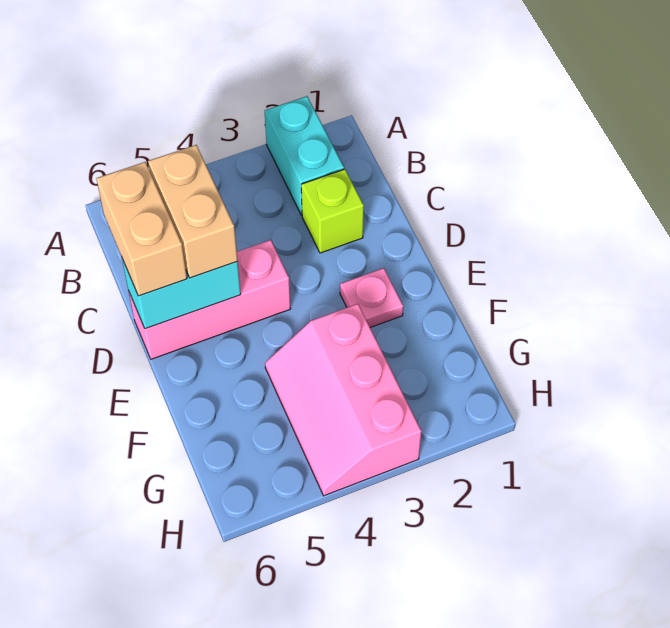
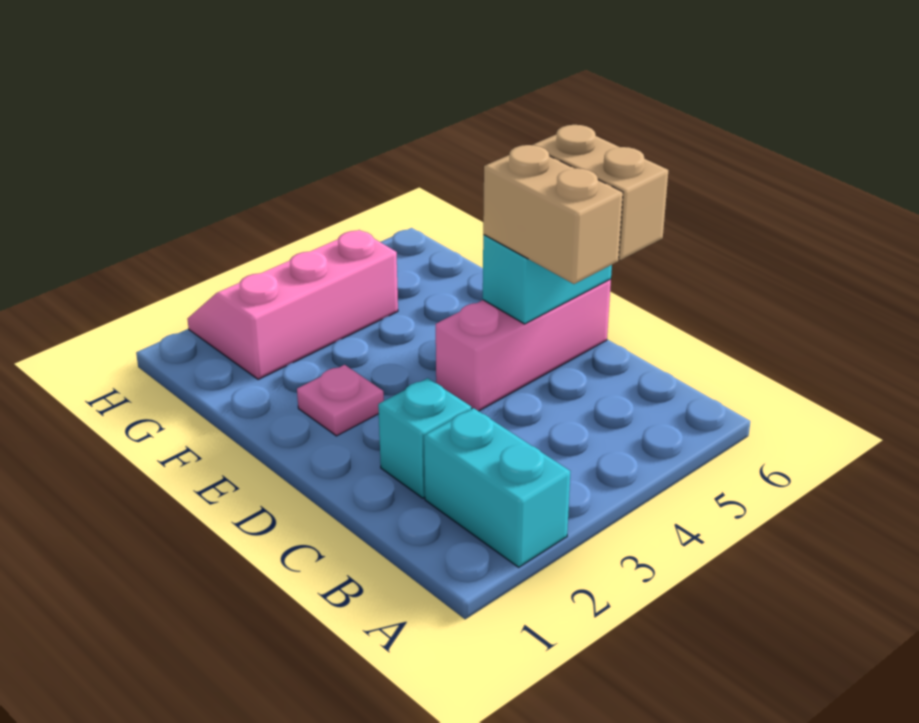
lime brick C2 level 1 -> cyan brick C2 level 1
pink slope F3:H4 level 1 top 3 -> pink slope G2:H4 level 1 top G

